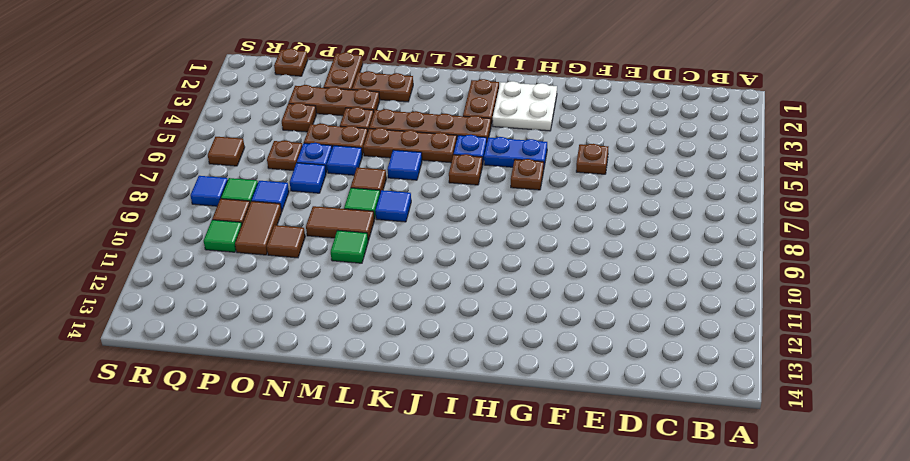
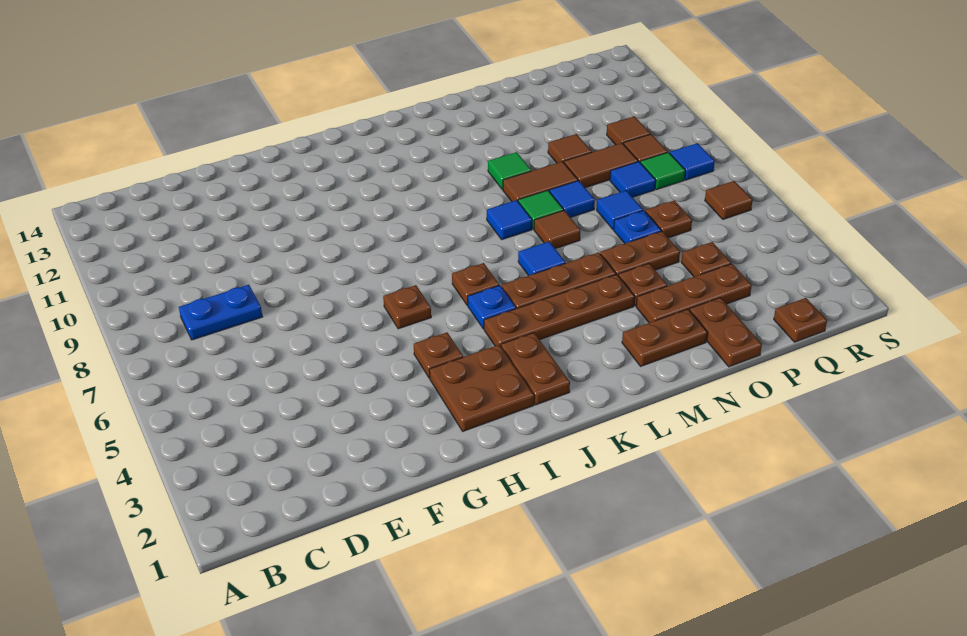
brown plate F5 level 1 -> brown plate H4 level 1
white plate H2:I3 level 1 -> brown plate H2:I3 level 1
blue plate H5:I5 level 1 -> blue plate C8:D8 level 1
blue tile N6 level 1 -> blue tile N8 level 1
brown tile P9:P10 level 1 -> brown tile O9:P9 level 1
green tile Q10 level 1 -> brown tile Q10 level 1

